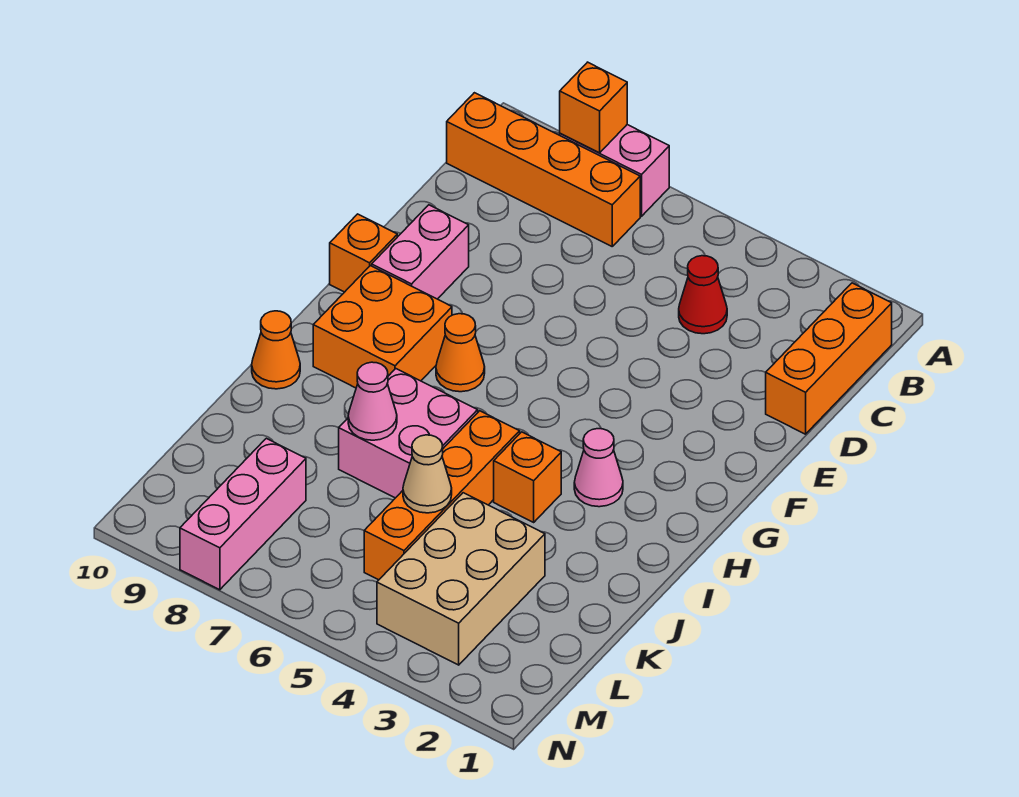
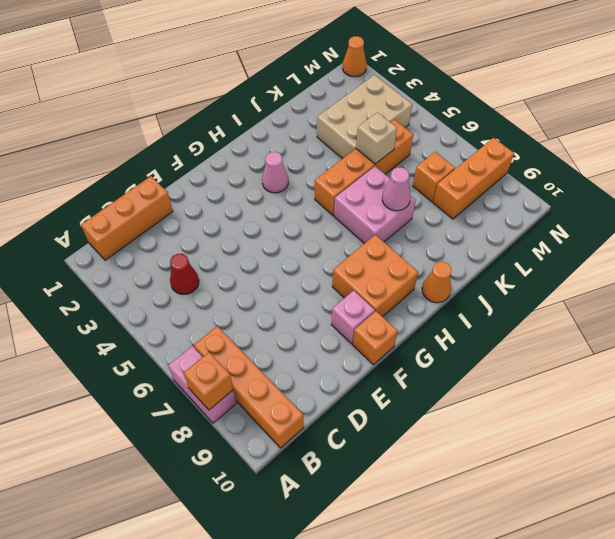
pink brick E9:F9 level 1 -> pink brick F9 level 1
orange cone G7 level 1 -> orange cone N1 level 1
orange brick I4 level 1 -> orange brick L7 level 1
tan cone K5 level 2 -> tan brick K5 level 2
pink brick L8:N8 level 1 -> orange brick L8:N8 level 1

